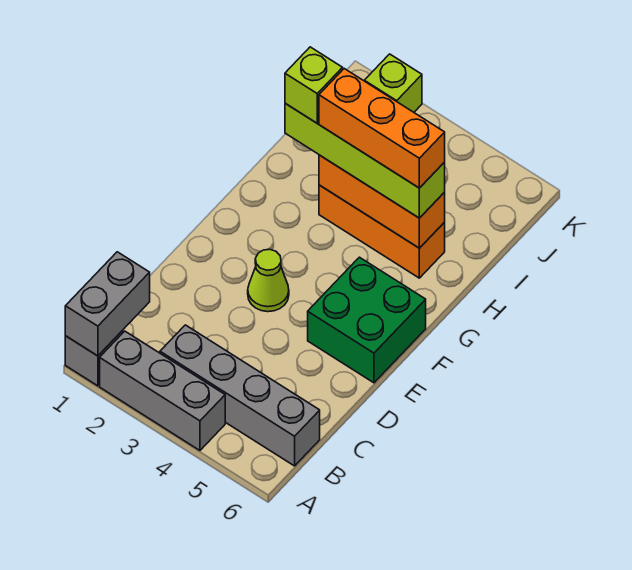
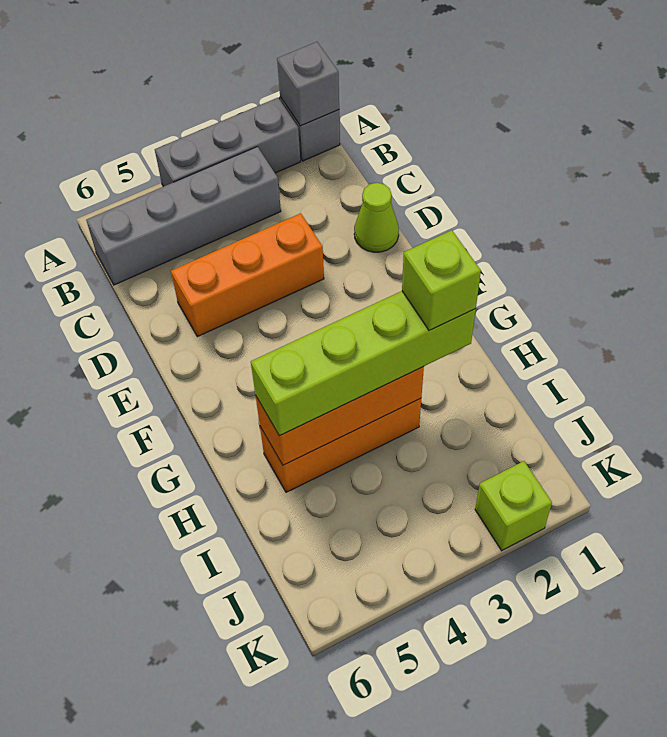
grey brick A1:B1 level 2 -> grey brick A1 level 2
lime cone E3 level 1 -> lime cone D1 level 1
green brick E5:F6 level 1 -> none
orange brick H3:H5 level 4 -> orange brick D3:D5 level 1

